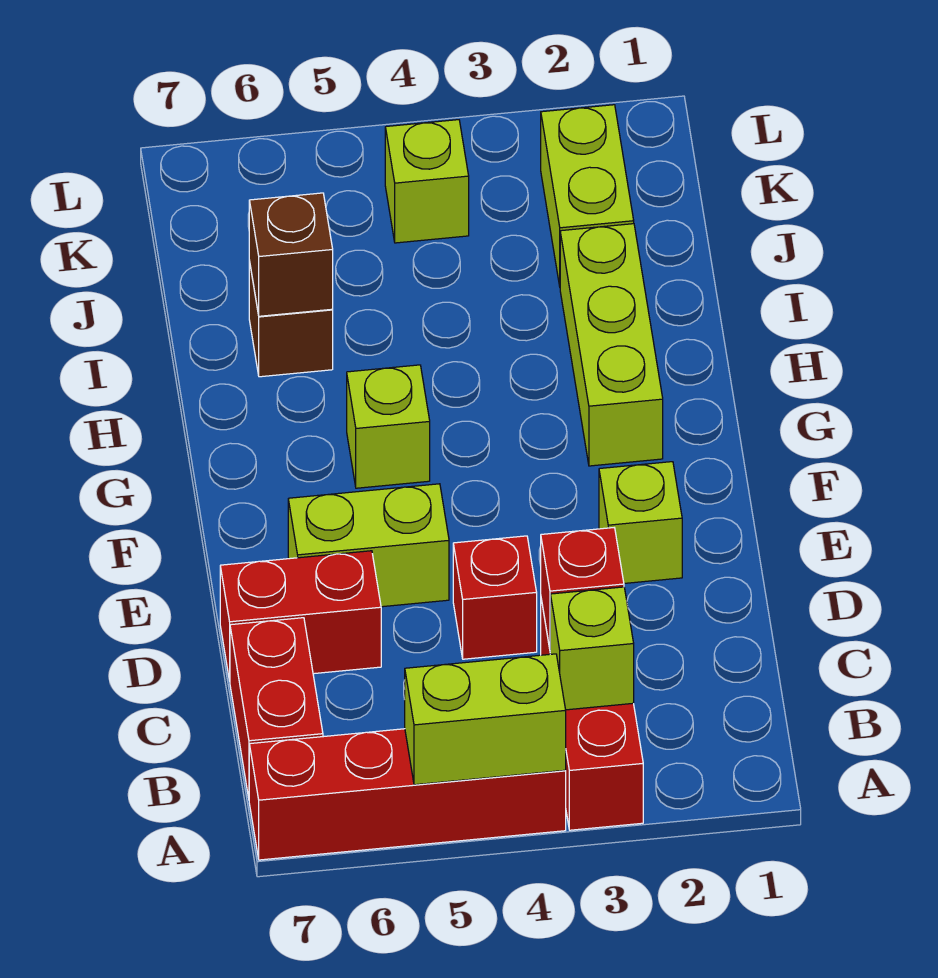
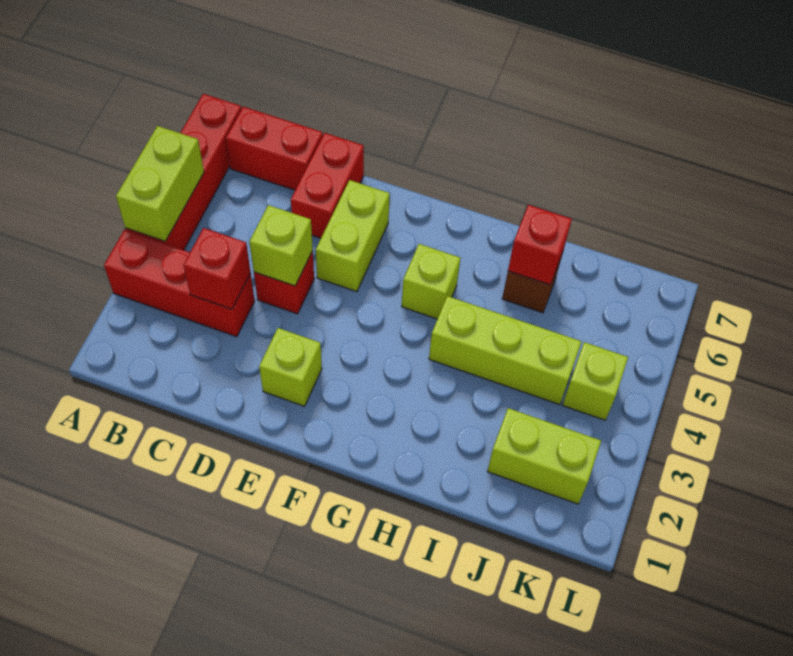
lime brick B3 level 2 -> lime brick D4 level 2
lime brick G2:I2 level 1 -> lime brick H4:J4 level 1
brown brick I6 level 2 -> red brick I6 level 2

